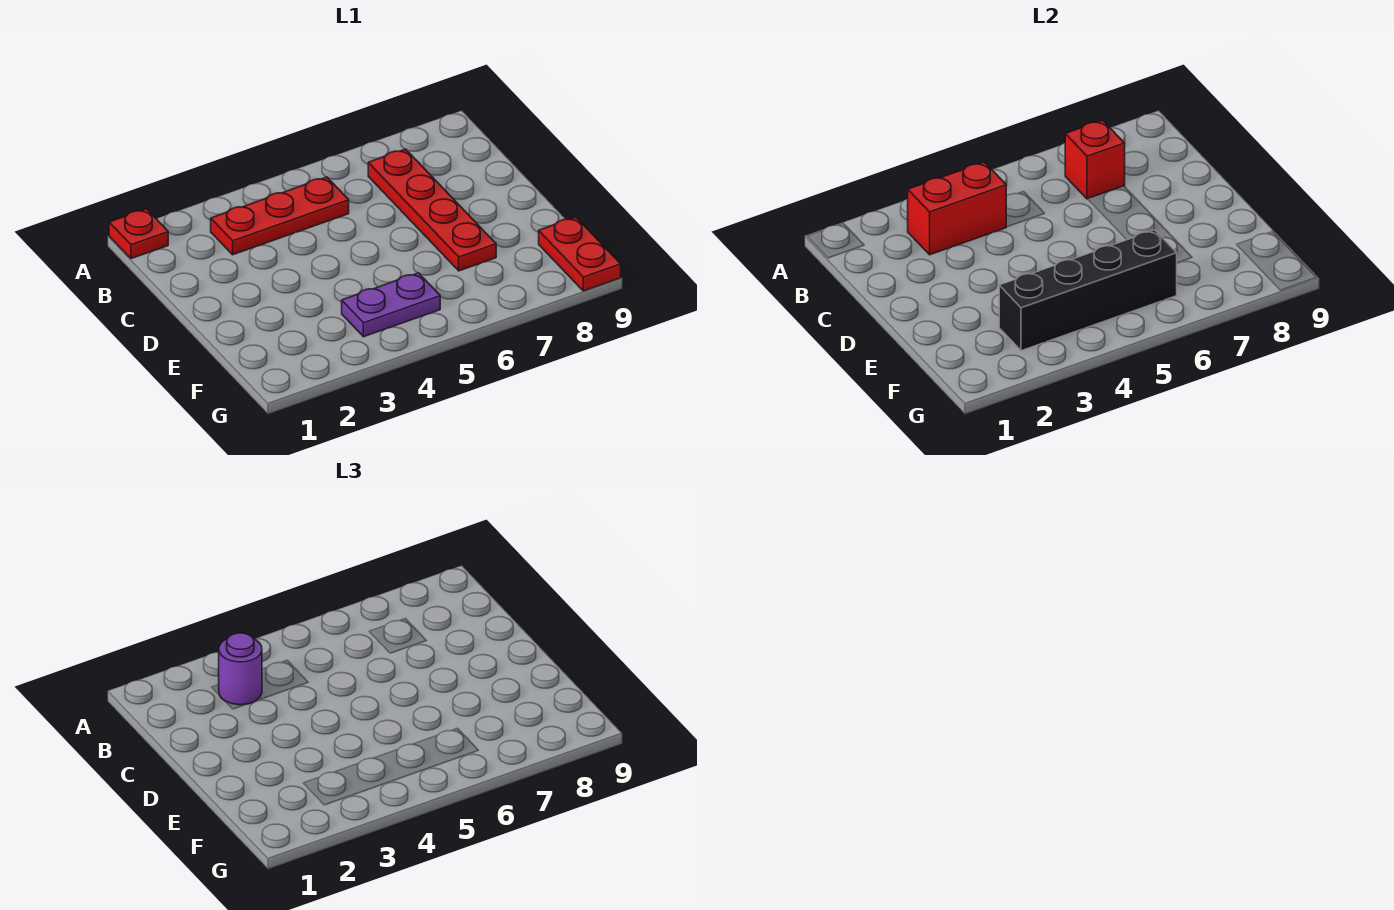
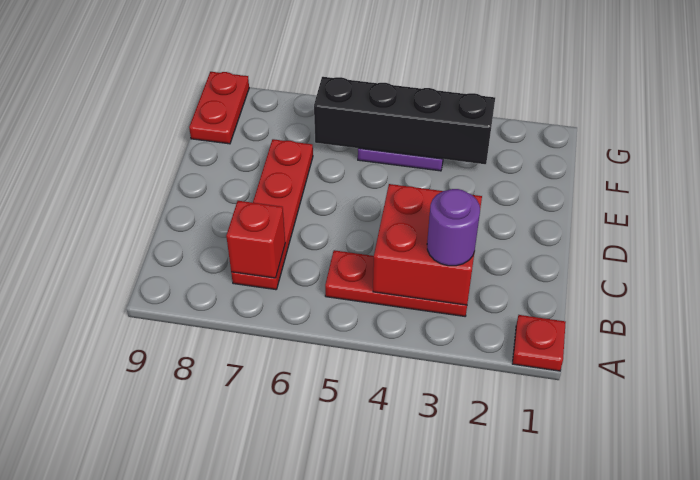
red brick B3:B4 level 2 -> red brick B3:C4 level 2

